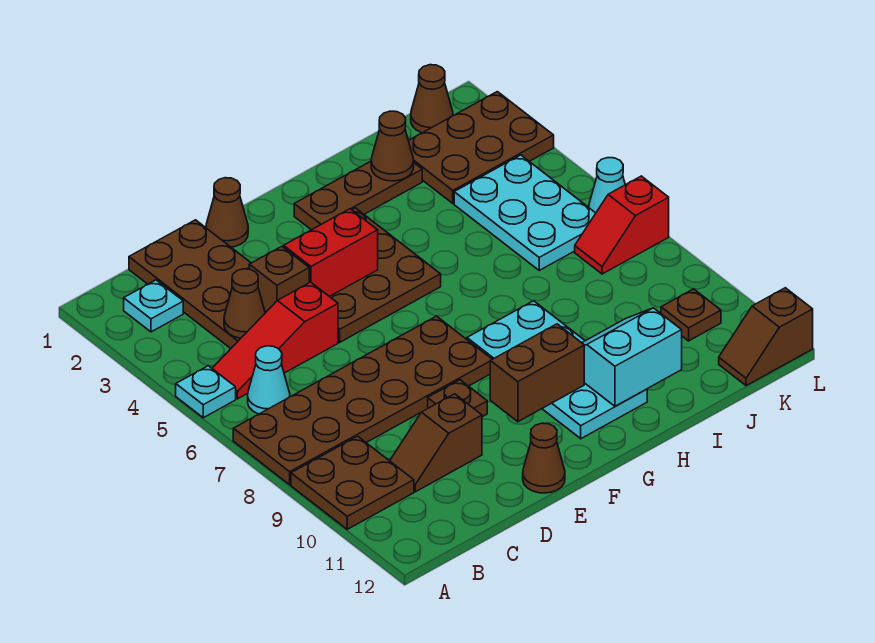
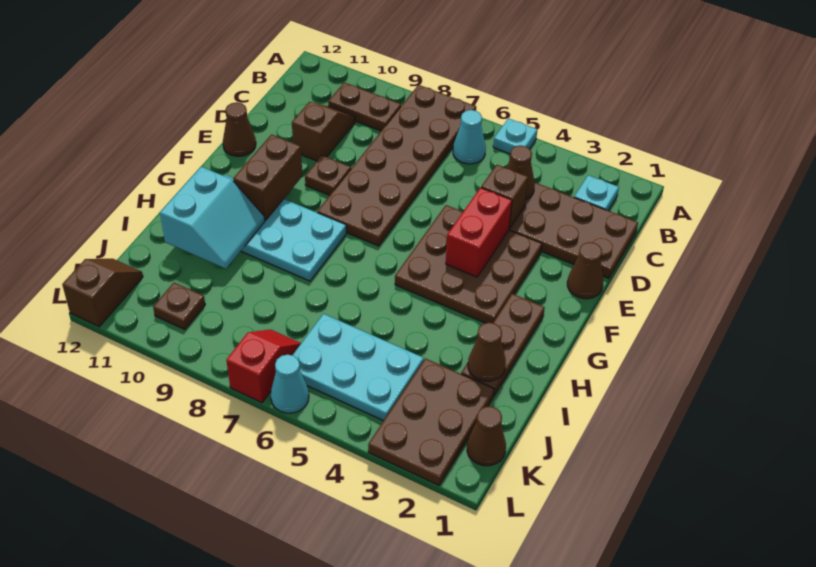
brown plate A9:B10 level 1 -> brown plate B9:B10 level 1
red slope B5:D5 level 1 top D -> none

